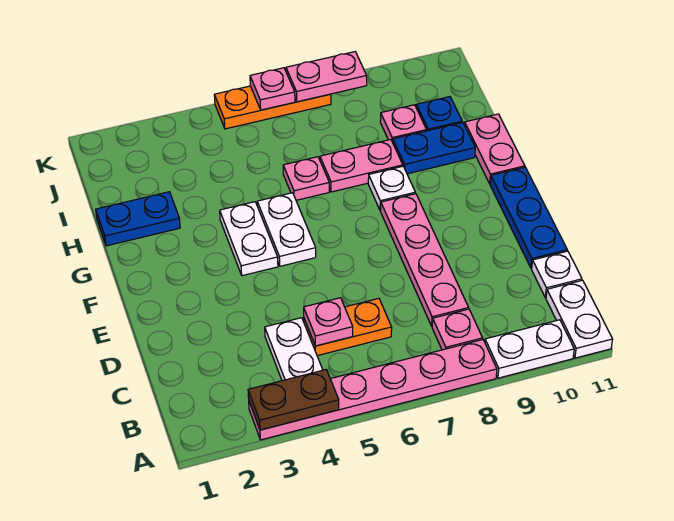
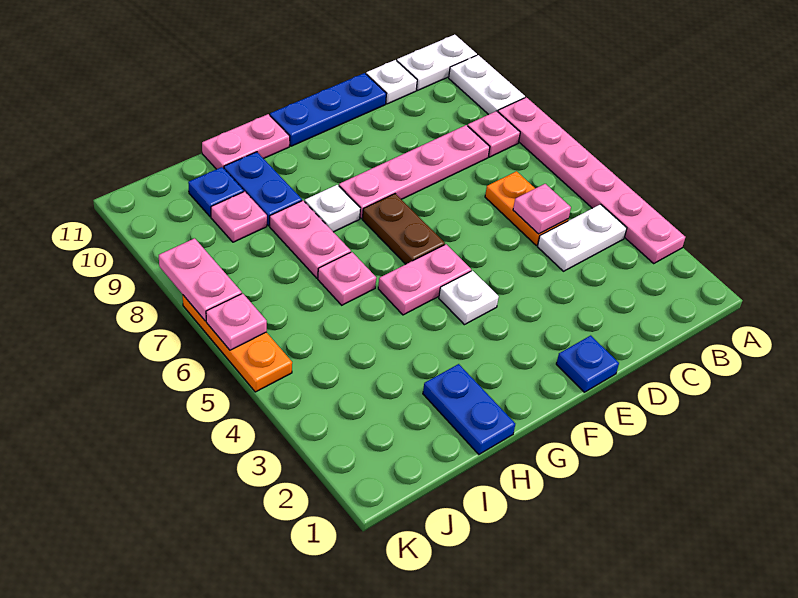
brown plate A3:A4 level 2 -> brown plate F6:F7 level 1
none -> blue plate E1 level 1
white plate F4:G4 level 1 -> white plate F4 level 1
white plate F5:G5 level 1 -> pink plate F5:G5 level 1

